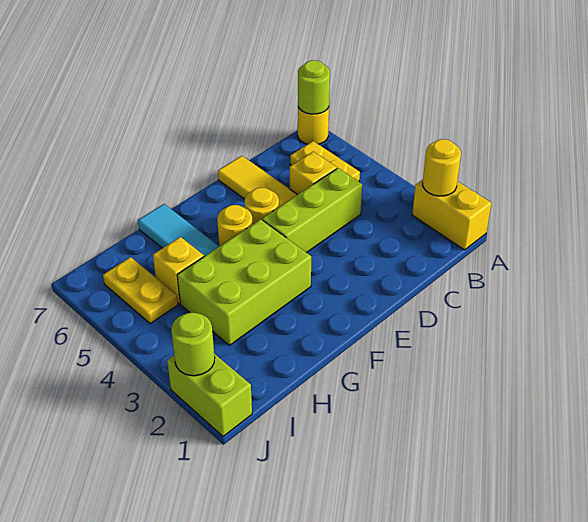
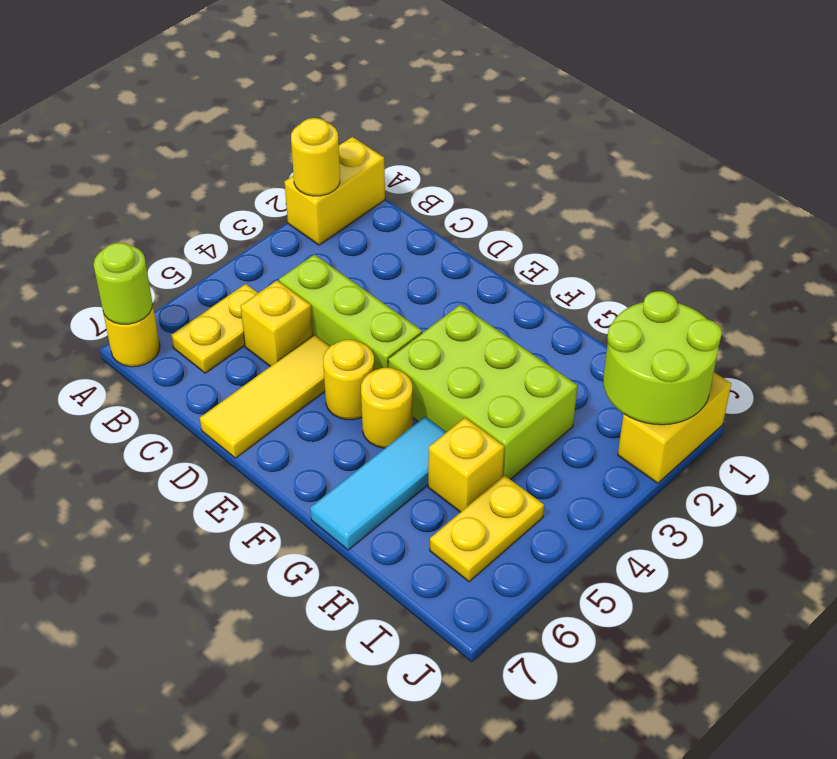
lime brick J1:J2 level 1 -> yellow brick J1:J2 level 1
lime round brick J2 level 2 -> lime round brick I1:J2 level 2

